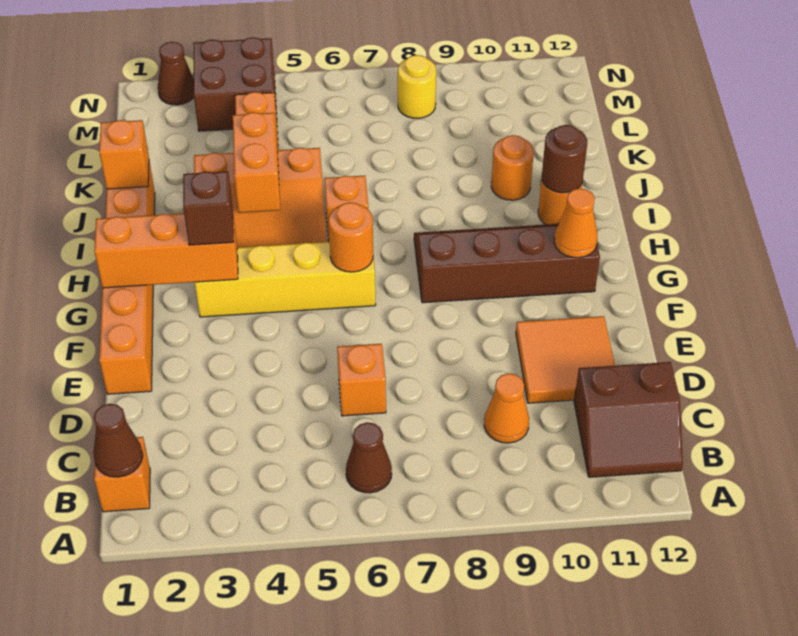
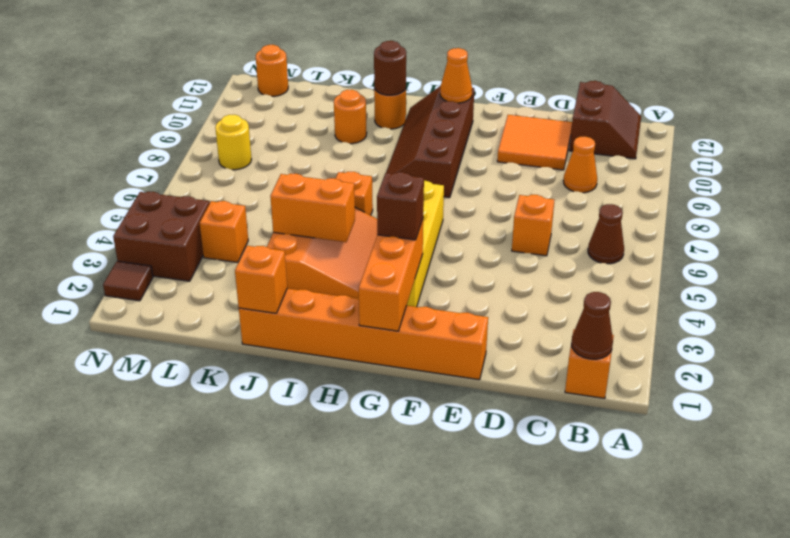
orange round brick G6 level 2 -> orange round brick M12 level 1
brown cone N2 level 1 -> brown tile N2 level 1

